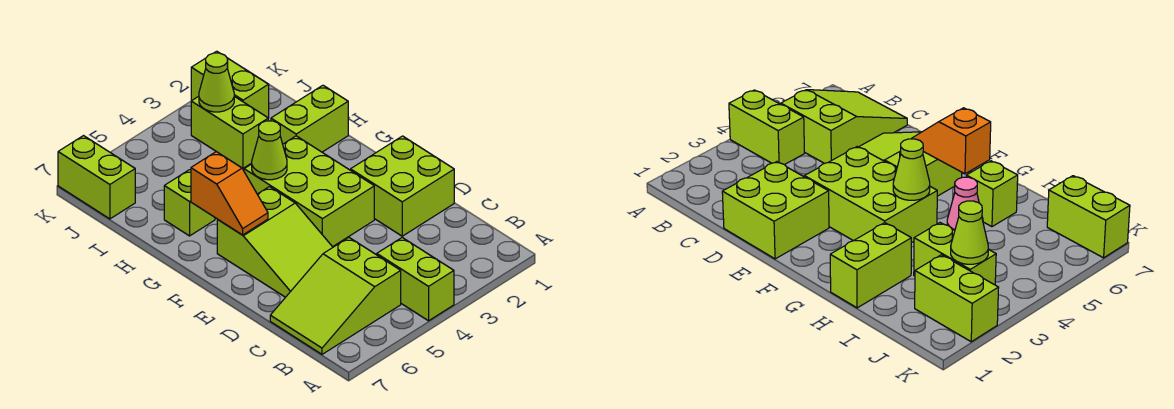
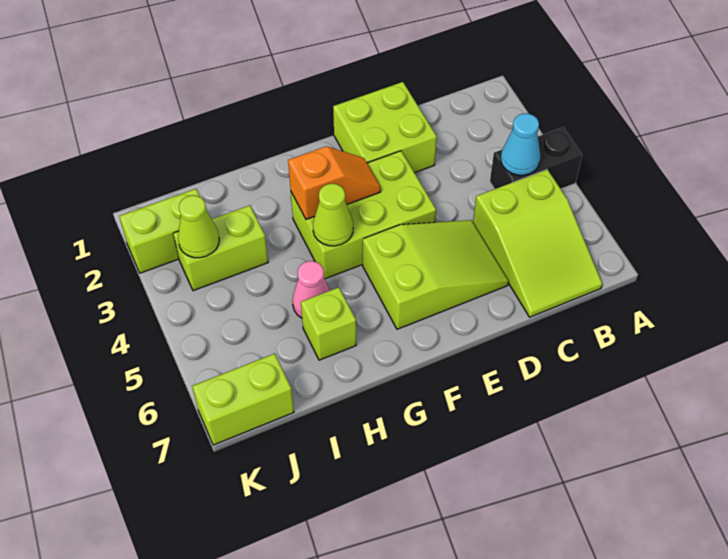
lime brick A4:B4 level 1 -> black brick A4:B4 level 1
none -> cyan cone B4 level 2
orange slope F6:G6 level 2 top G -> orange slope F3:G3 level 2 top G
lime brick H1:H2 level 1 -> none

